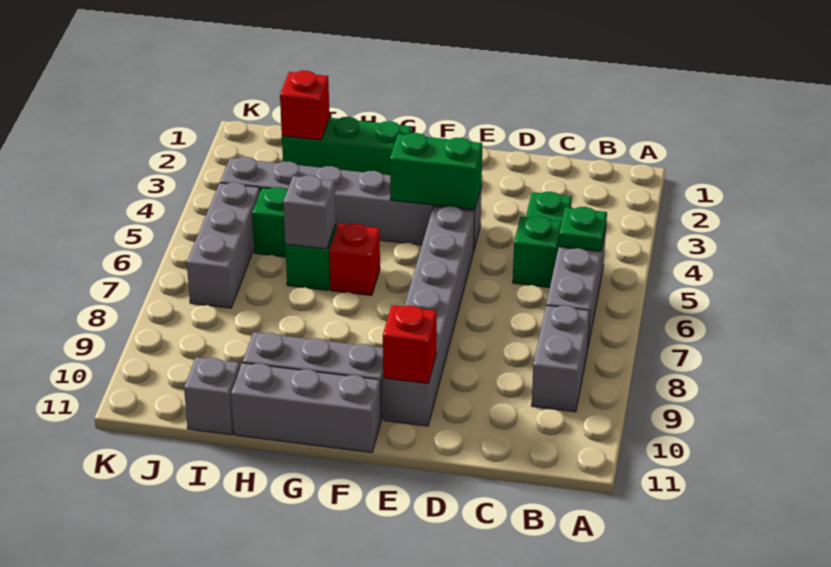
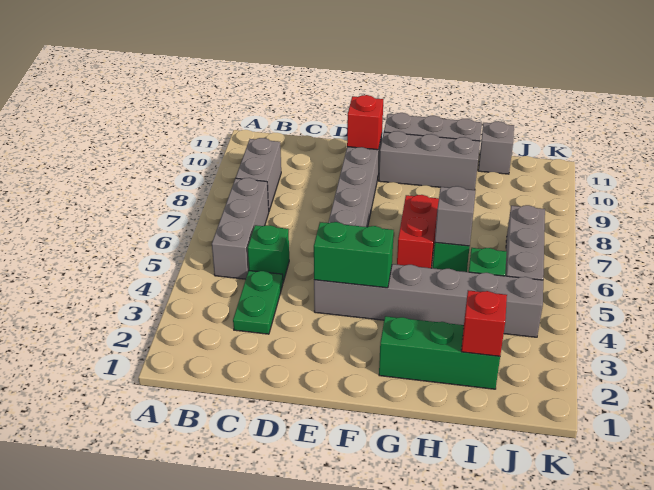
green plate B5 level 2 -> none
red brick G6 level 1 -> red brick G6:G7 level 1

